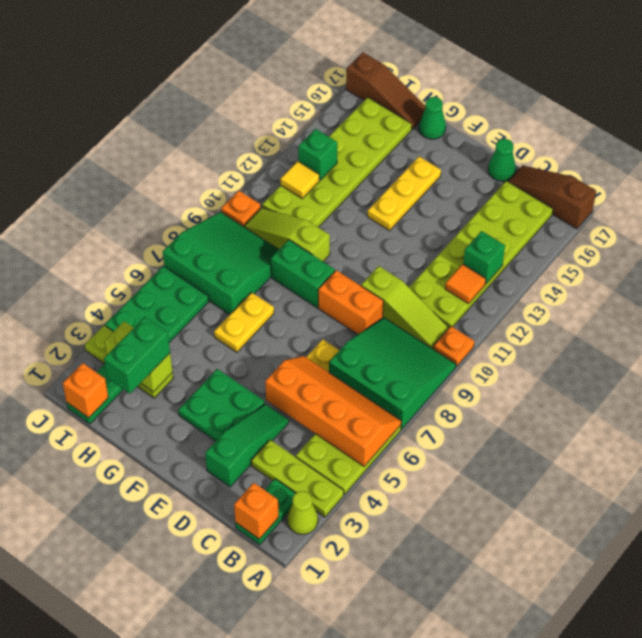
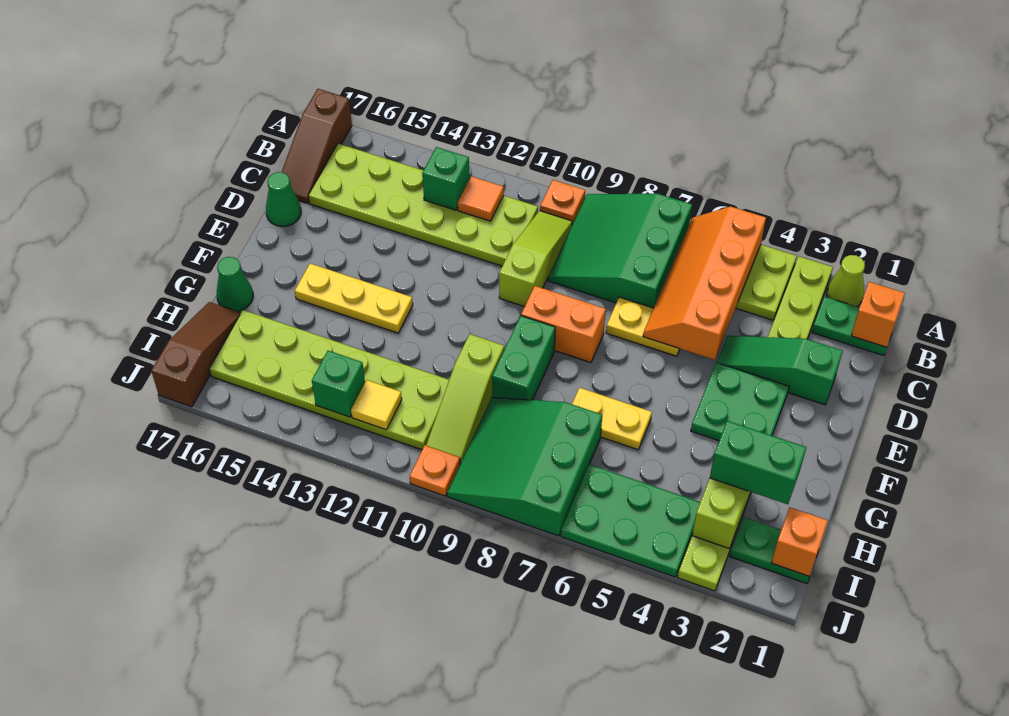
orange brick D9:E9 level 1 -> orange brick E8:E9 level 1

